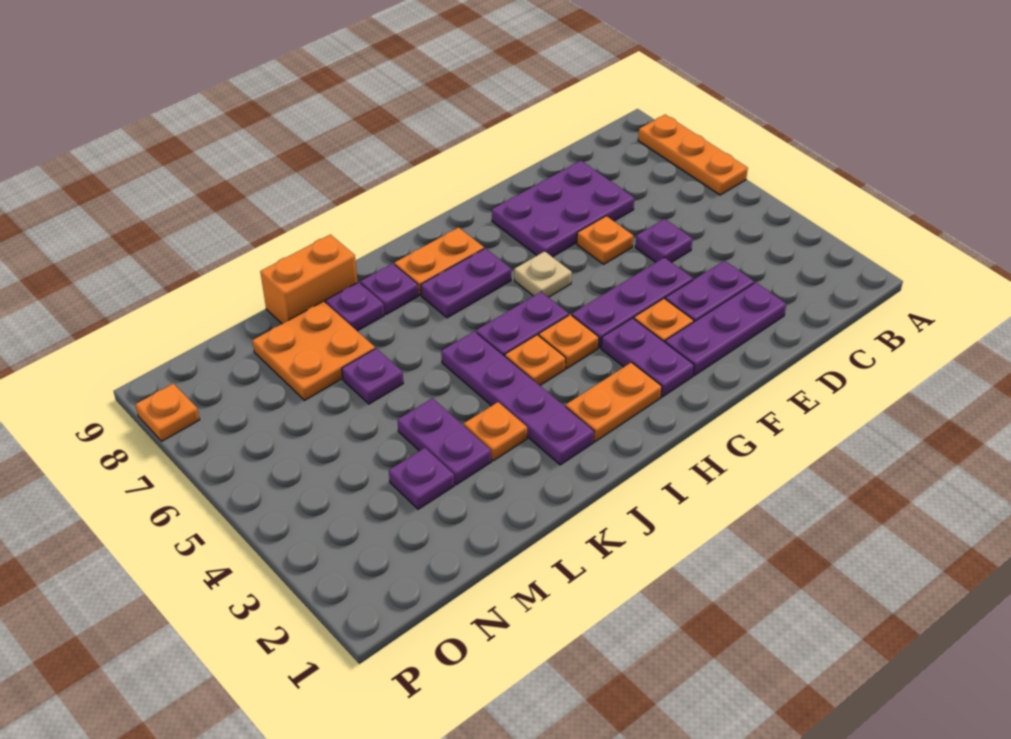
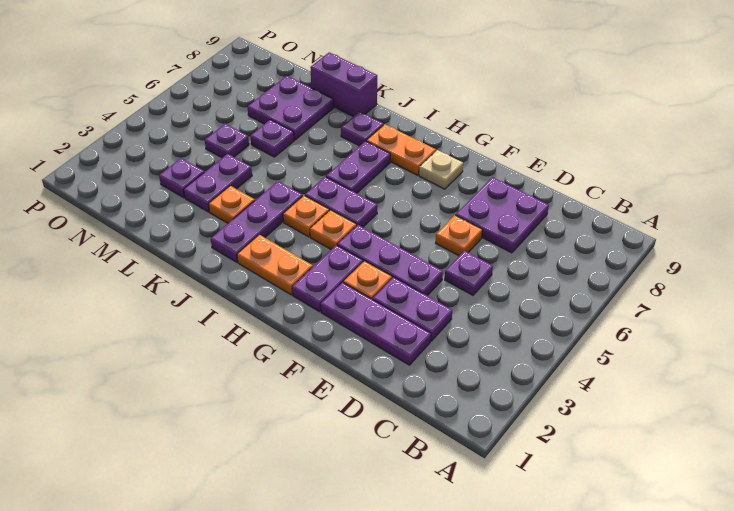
orange plate A6:A8 level 1 -> none
purple plate D7:F8 level 1 -> purple plate D7:E8 level 1
tan plate G6 level 1 -> tan plate G8 level 1
purple plate H7:I7 level 1 -> purple plate I6:I7 level 1
purple plate J2:J5 level 1 -> purple plate J2:J4 level 1
purple plate K8 level 1 -> purple plate M5 level 1
orange brick K9:L9 level 1 -> purple brick K9:L9 level 1
orange plate L7:M8 level 1 -> purple plate L7:M8 level 1
orange plate P8 level 1 -> none

